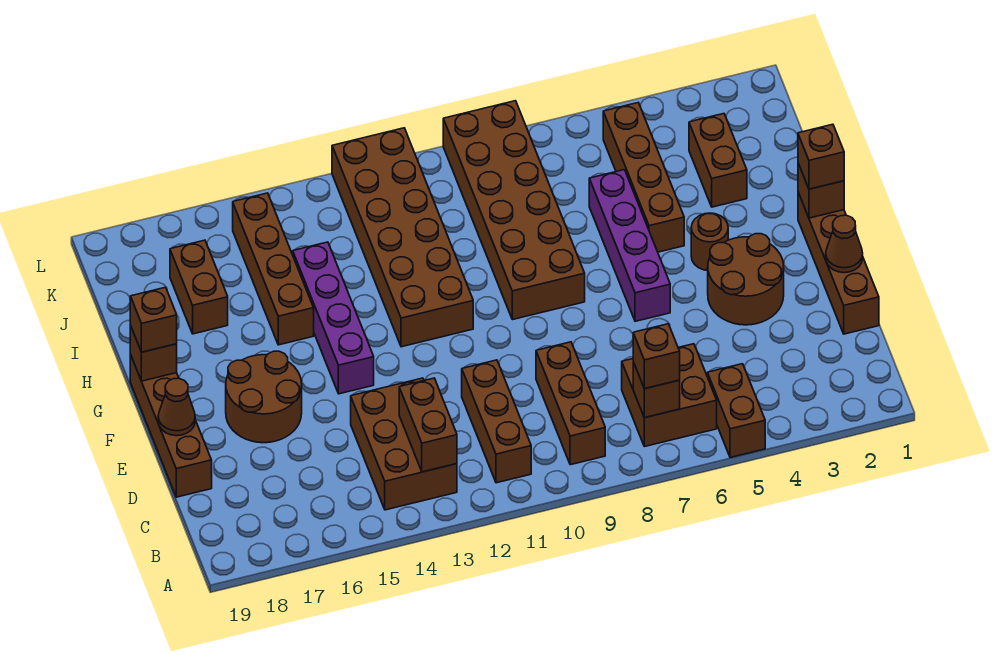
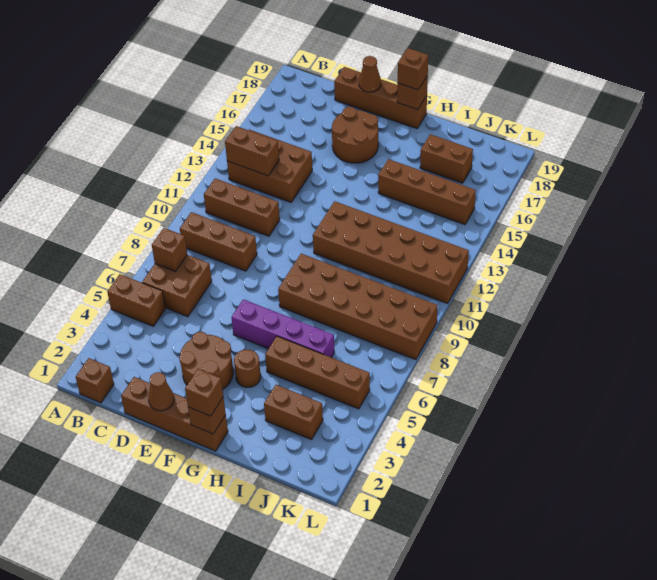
brown brick B7 level 3 -> brown brick B1 level 1
purple brick F14:I14 level 1 -> none

